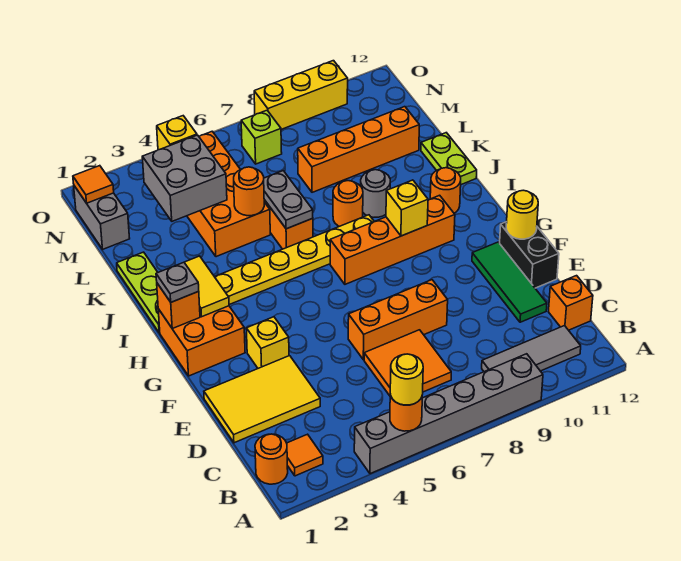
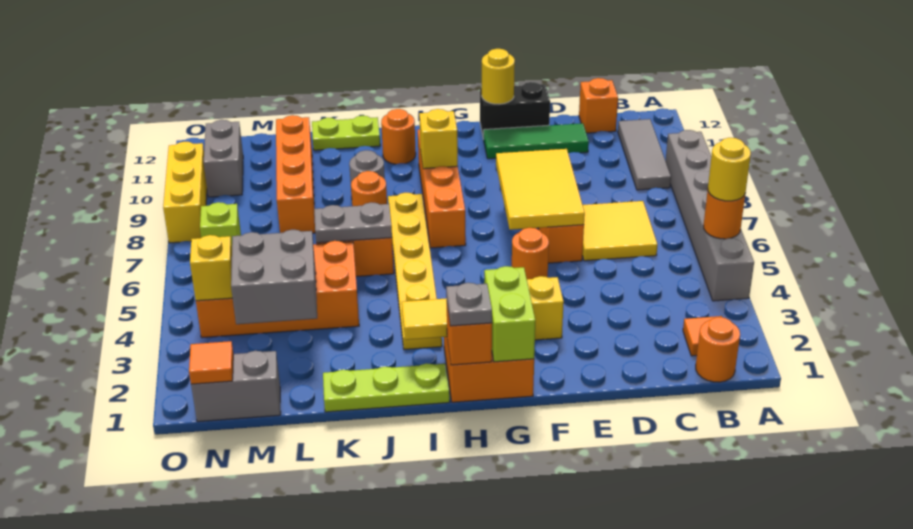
orange tile C6:D7 level 1 -> yellow tile C6:D7 level 1
yellow tile D1:E3 level 1 -> yellow tile E6:F8 level 2
none -> lime brick G1:G2 level 2
orange round brick K5 level 2 -> orange round brick F5 level 1
none -> grey brick N10:N11 level 1

